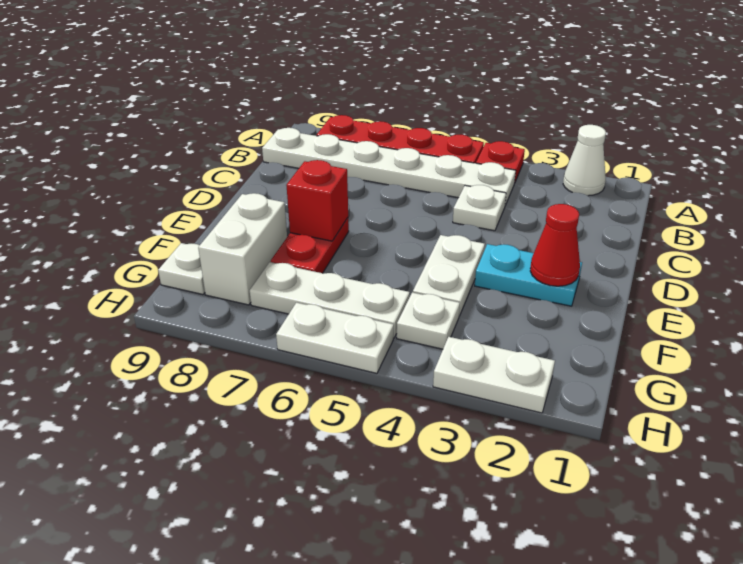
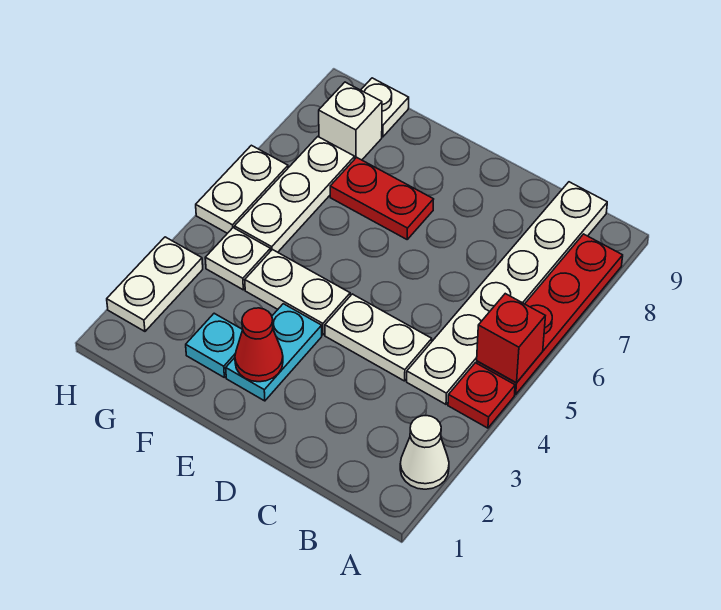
white plate C4 level 1 -> white plate C4:D4 level 1
red brick E7 level 2 -> red brick A5 level 2
none -> cyan plate F2 level 1
white brick F8:G8 level 1 -> white brick G8 level 1

